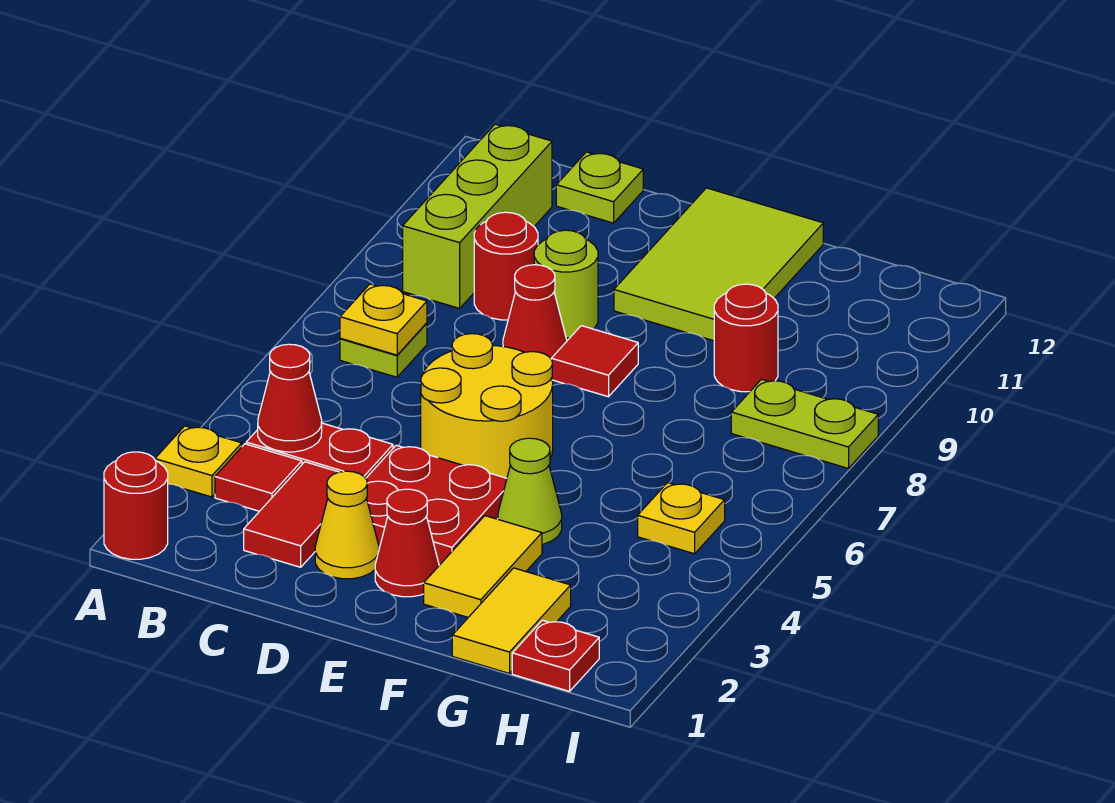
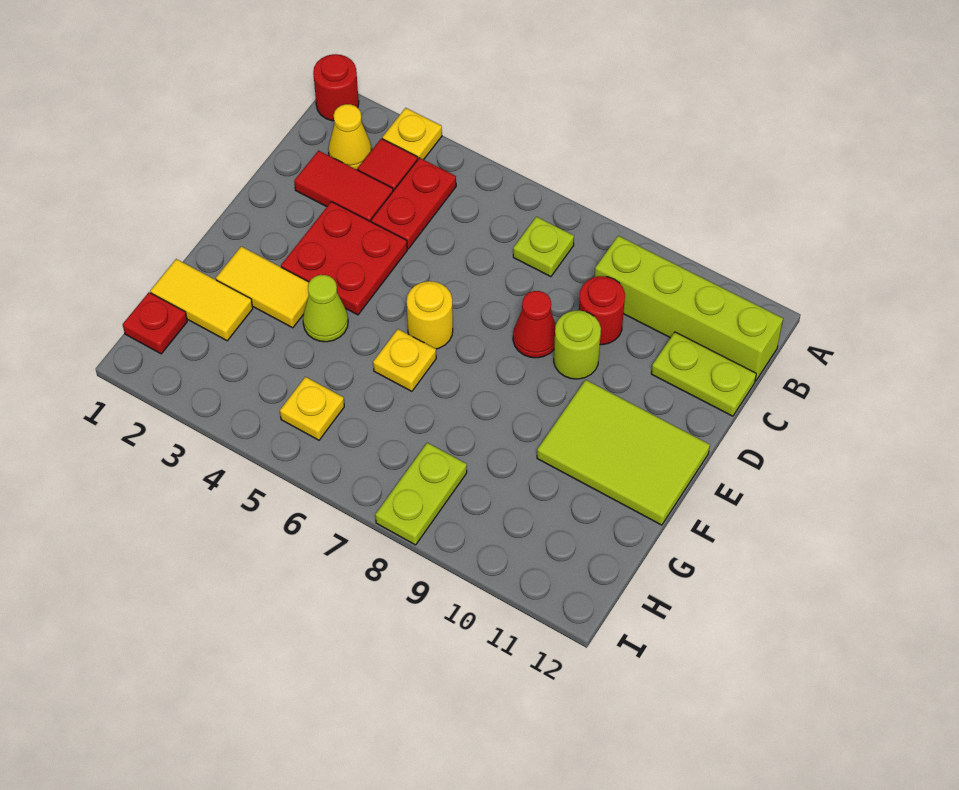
red cone B4 level 2 -> none
yellow plate B7 level 2 -> yellow plate F6 level 1
lime brick B9:B11 level 1 -> lime brick B9:B12 level 1
lime plate C12 level 1 -> lime plate C11:C12 level 1
yellow cone D2 level 1 -> yellow cone B2 level 1
yellow round brick D5:E6 level 1 -> yellow round brick E6 level 1
red cone E2 level 1 -> none
red tile E8 level 1 -> none
red round brick G9 level 1 -> none

